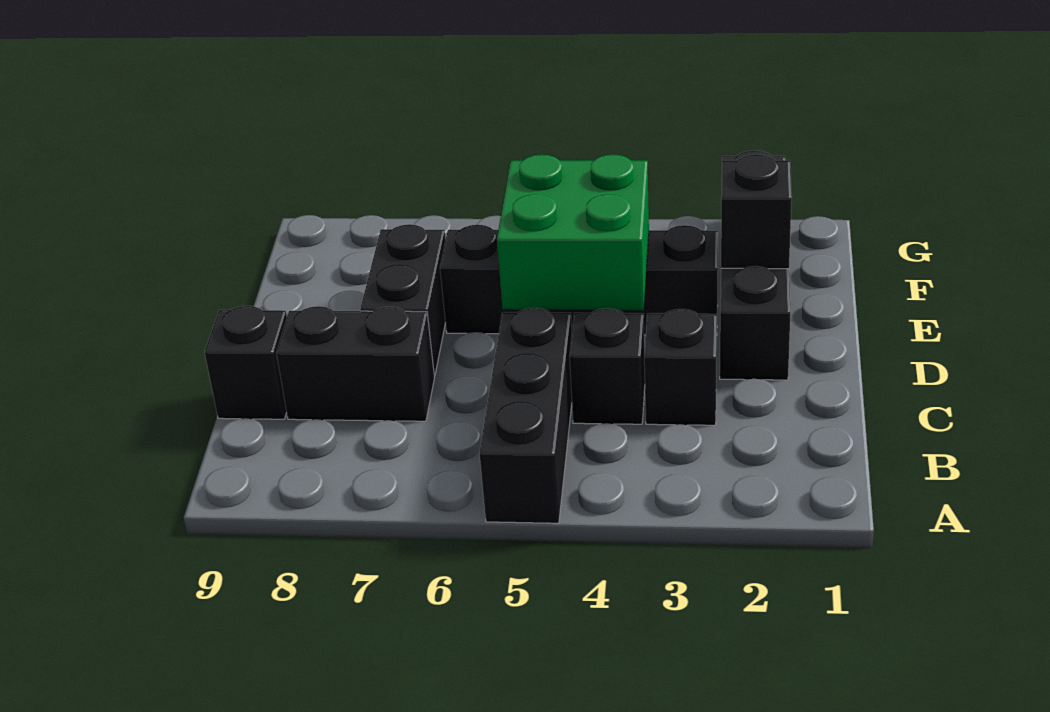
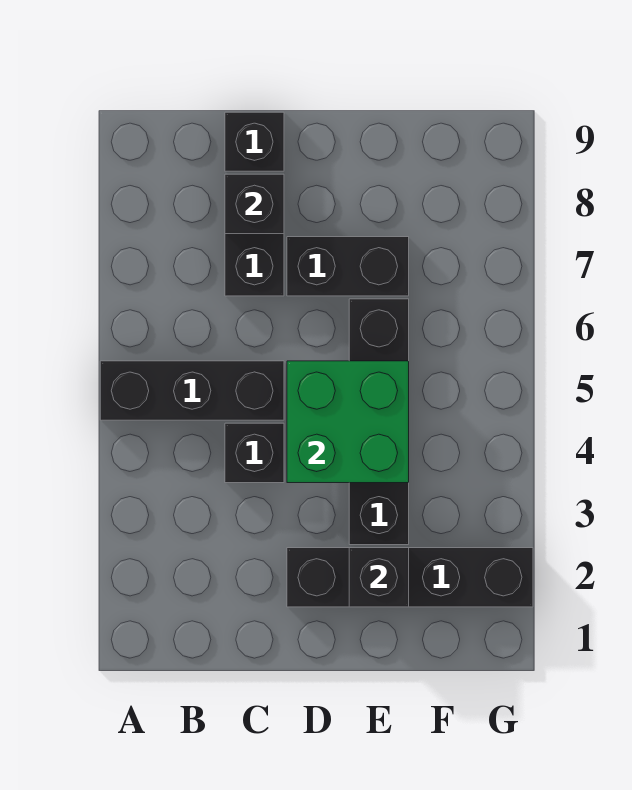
black brick C3 level 1 -> black brick C8 level 2

